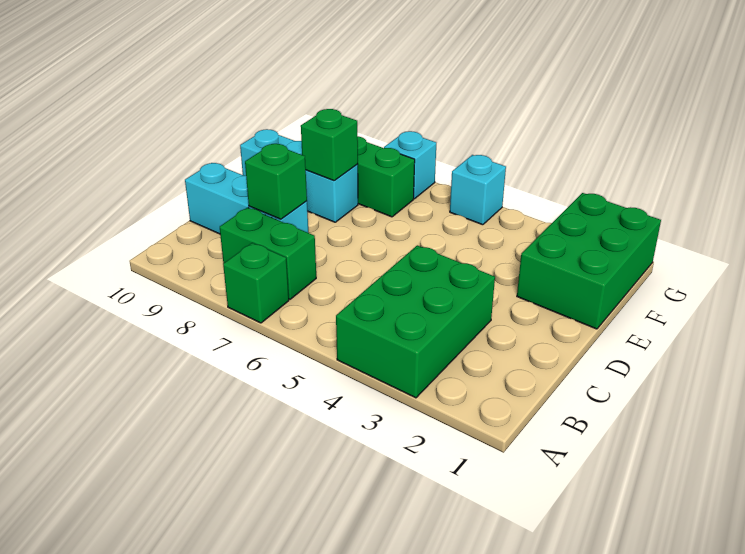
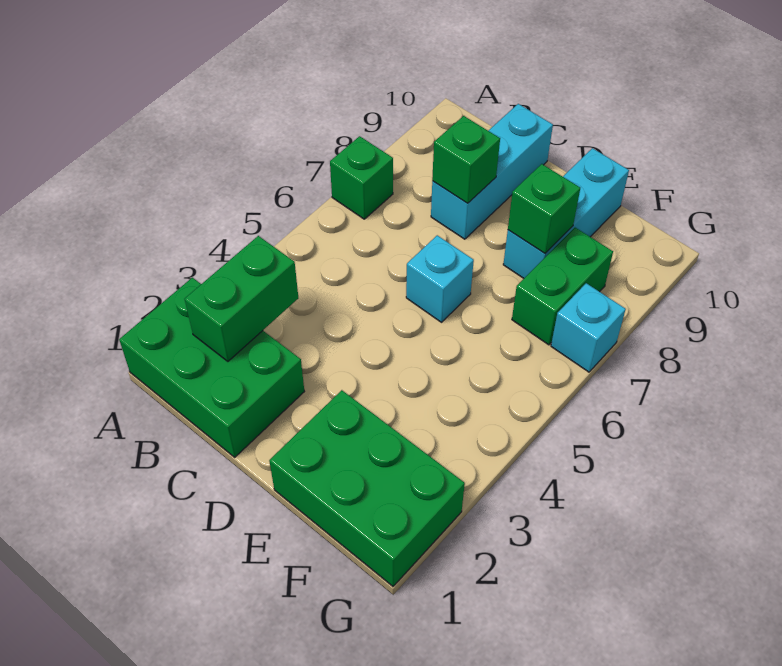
green brick A3:C4 level 1 -> green brick A1:C2 level 1
green brick B7:B8 level 1 -> green brick B2:B3 level 2
cyan brick G5 level 1 -> cyan brick D6 level 1

